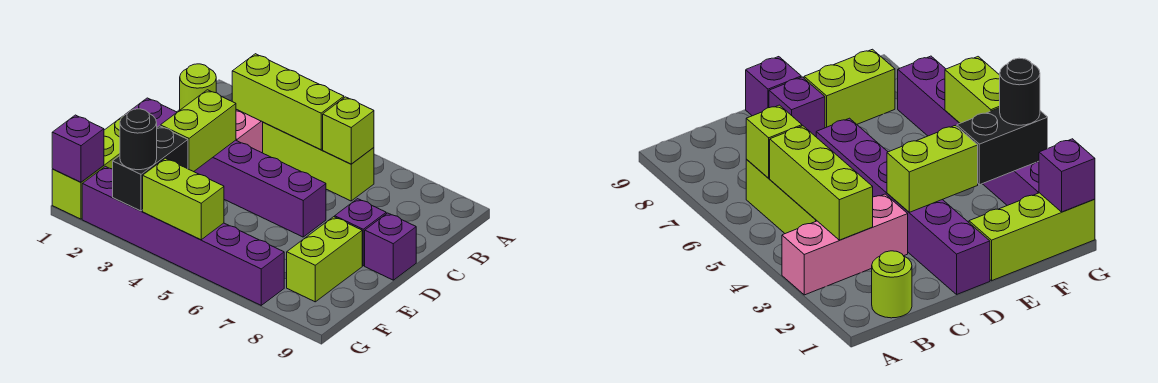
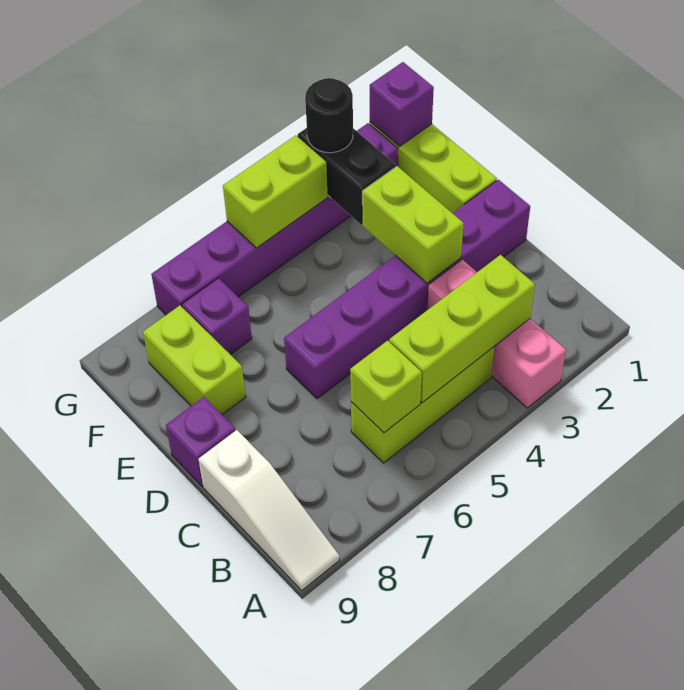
none -> white slope A9:C9 level 1 top C
lime round brick B1 level 1 -> none
purple brick D8 level 1 -> purple brick F7 level 1

